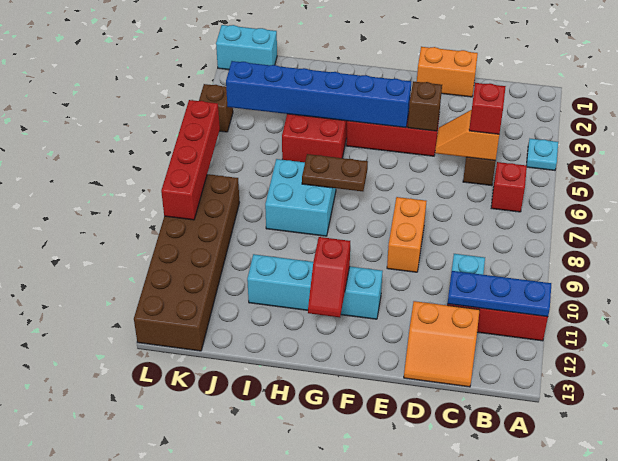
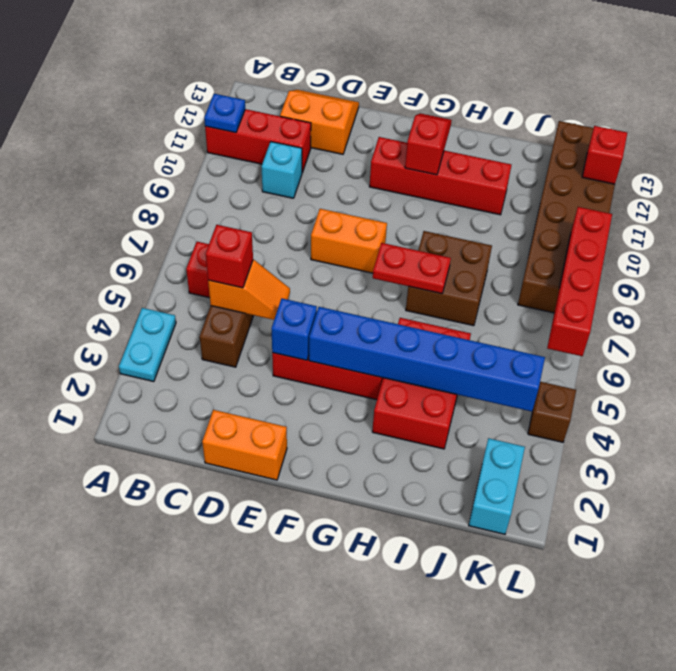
cyan plate A4 level 1 -> cyan plate A3:A4 level 1
blue plate A11:C11 level 2 -> blue plate A11 level 2
brown brick E4 level 2 -> blue brick E4 level 2
orange brick E8:E9 level 1 -> orange brick E8:F8 level 1
cyan brick F11:I11 level 1 -> red brick F11:I11 level 1
brown plate G7:H7 level 2 -> red plate G7:H7 level 2
cyan brick H7:I8 level 1 -> brown brick H7:I8 level 1
cyan brick K1:L1 level 1 -> cyan brick K1:K2 level 1
none -> red brick L12 level 2

